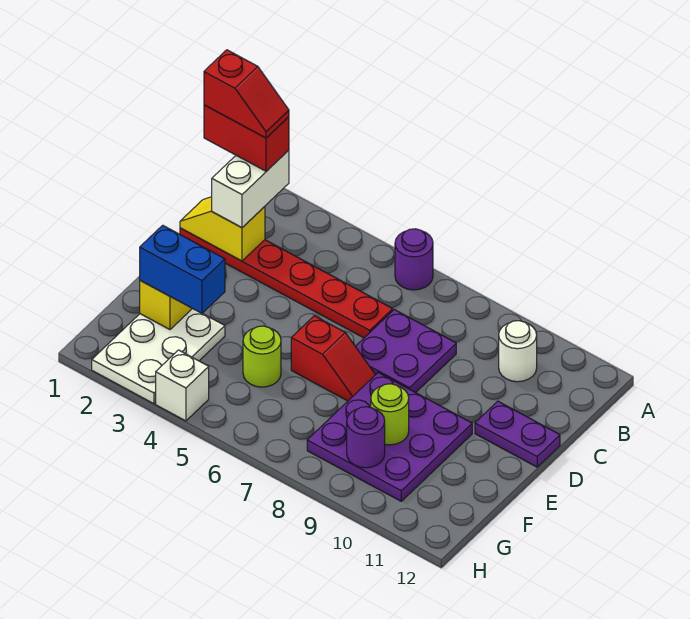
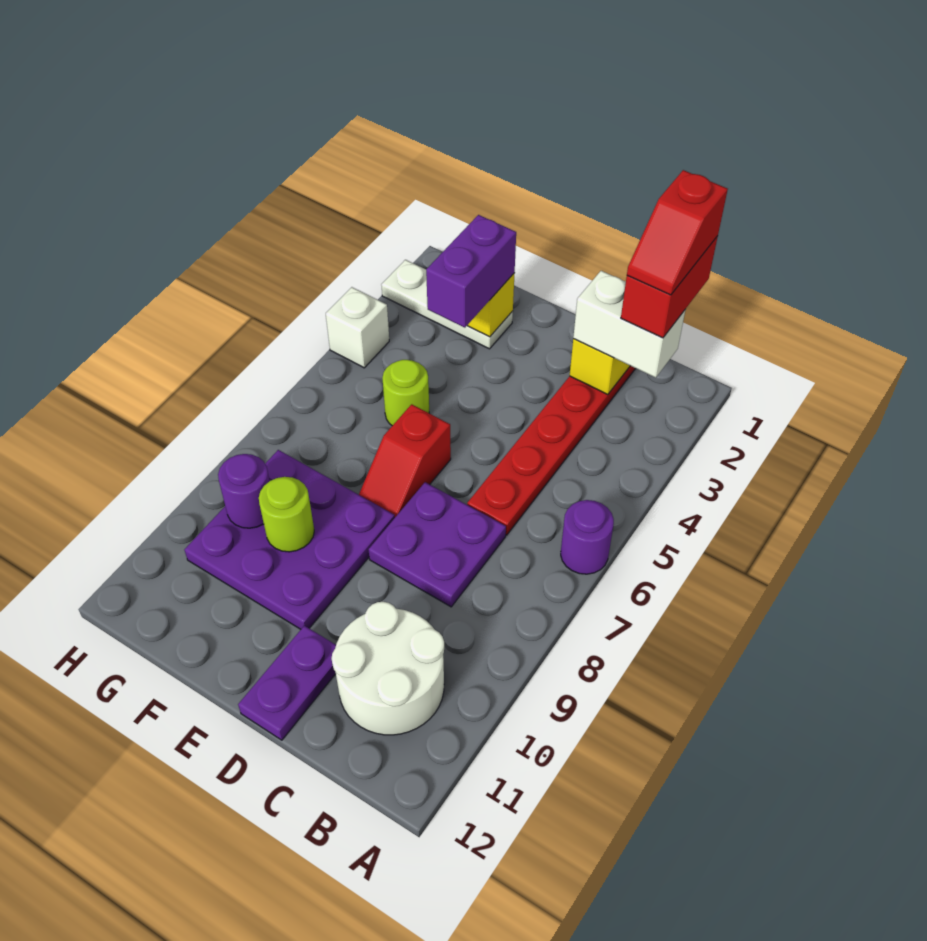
white round brick B10 level 1 -> white round brick B10:C11 level 1
white plate F2:H3 level 1 -> white plate F2:H2 level 1
blue brick F2:F3 level 3 -> purple brick F2:F3 level 3

